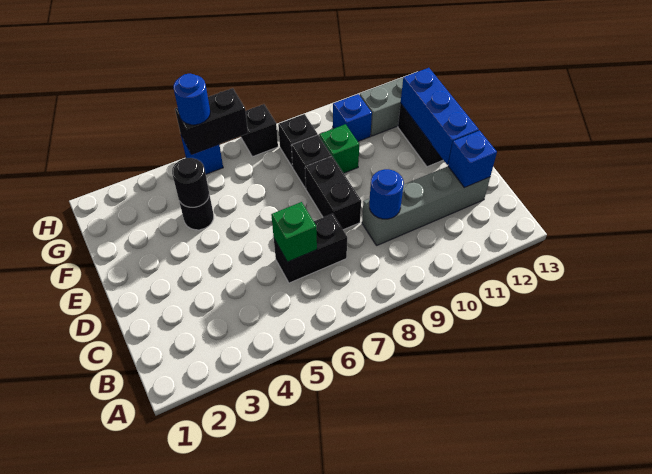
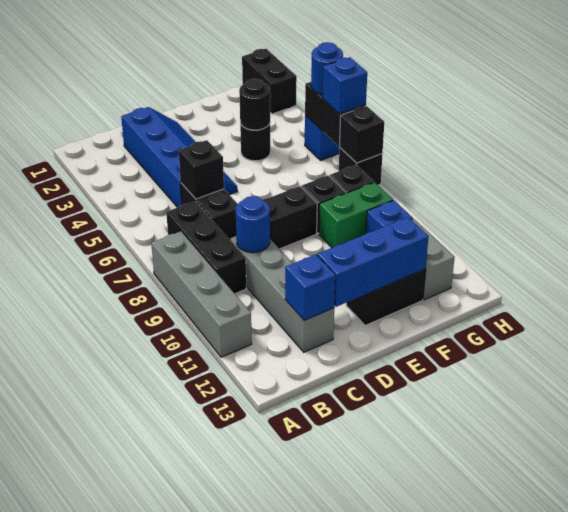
none -> grey brick A8:A11 level 1
none -> black brick B7:B9 level 1
none -> blue slope C2:D5 level 1 top C
green brick C6 level 2 -> black brick C6 level 2
green brick F9 level 1 -> green brick F9:G9 level 1
none -> black brick H1:H2 level 1
none -> blue brick H6 level 3
none -> black brick H7 level 2

